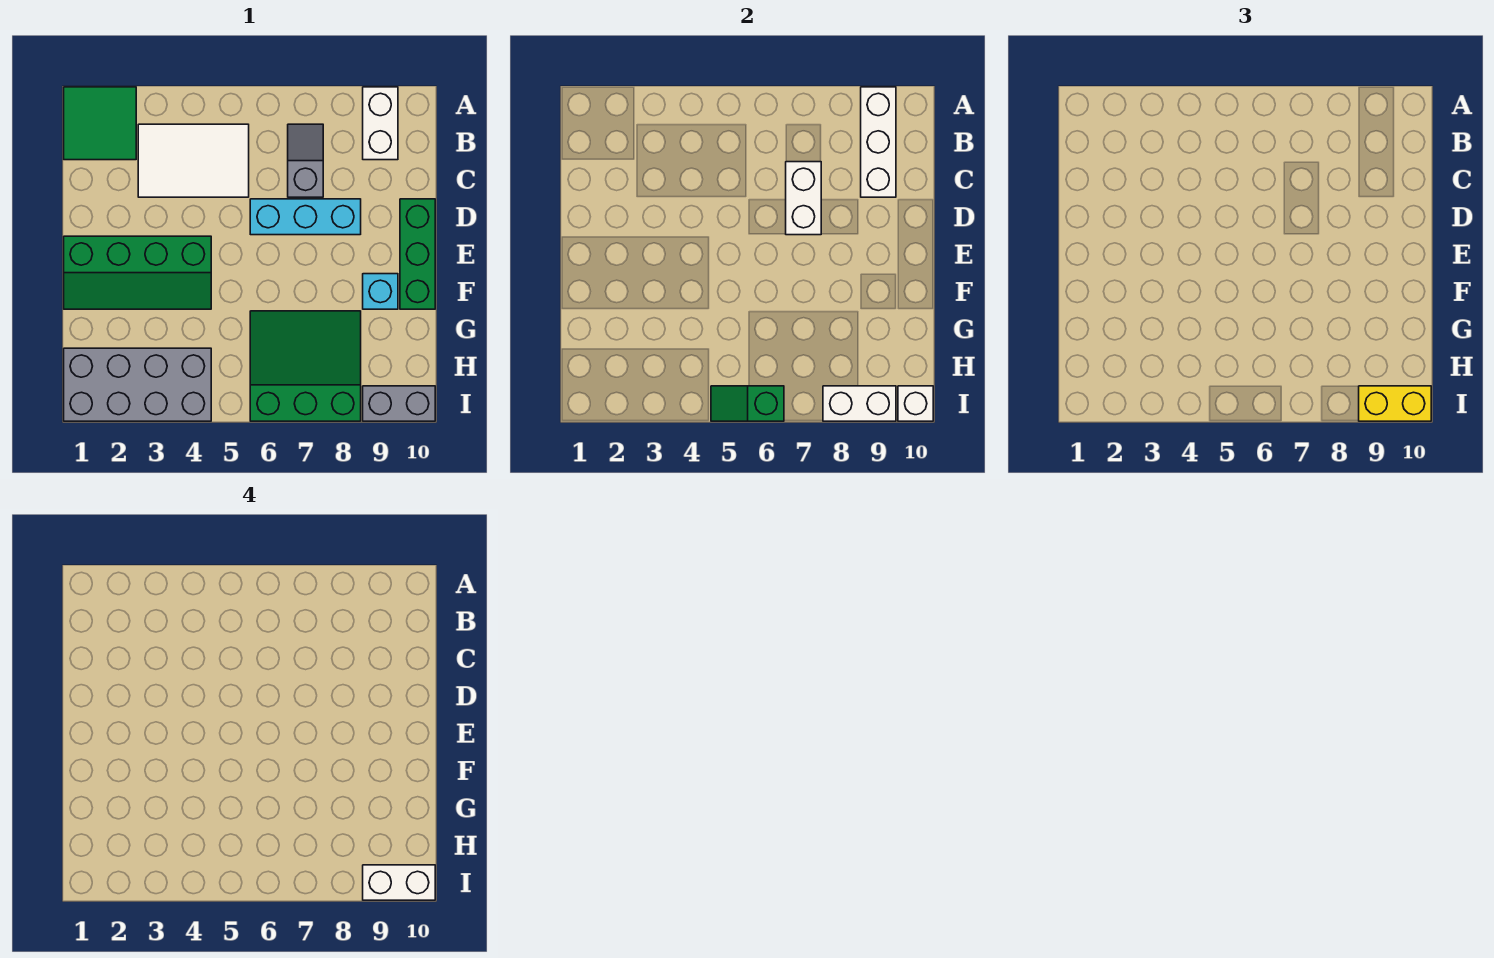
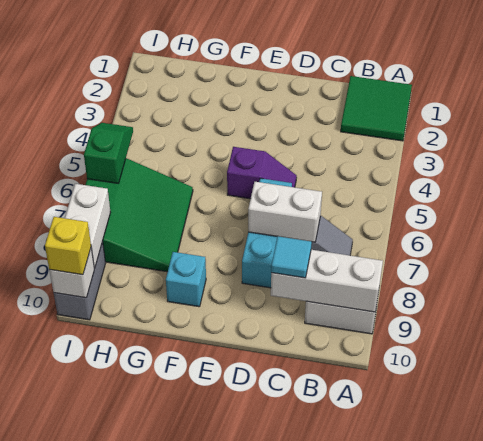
white tile B3:C5 level 1 -> none
none -> cyan tile C9 level 3
none -> purple slope D5:E5 level 1 top E
green brick D10:F10 level 1 -> none
green slope E1:F4 level 1 top E -> none
grey brick H1:I4 level 1 -> none
yellow brick I9:I10 level 3 -> yellow brick I10 level 3
white brick I9:I10 level 4 -> none

